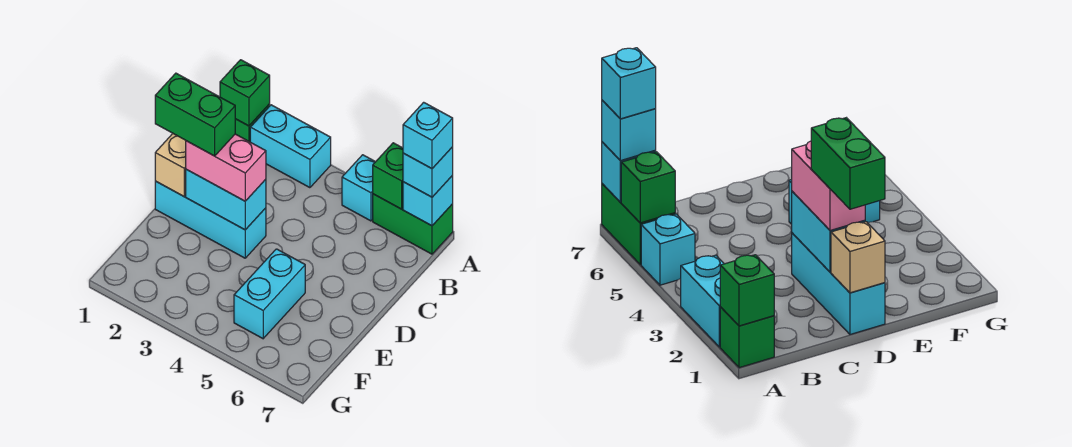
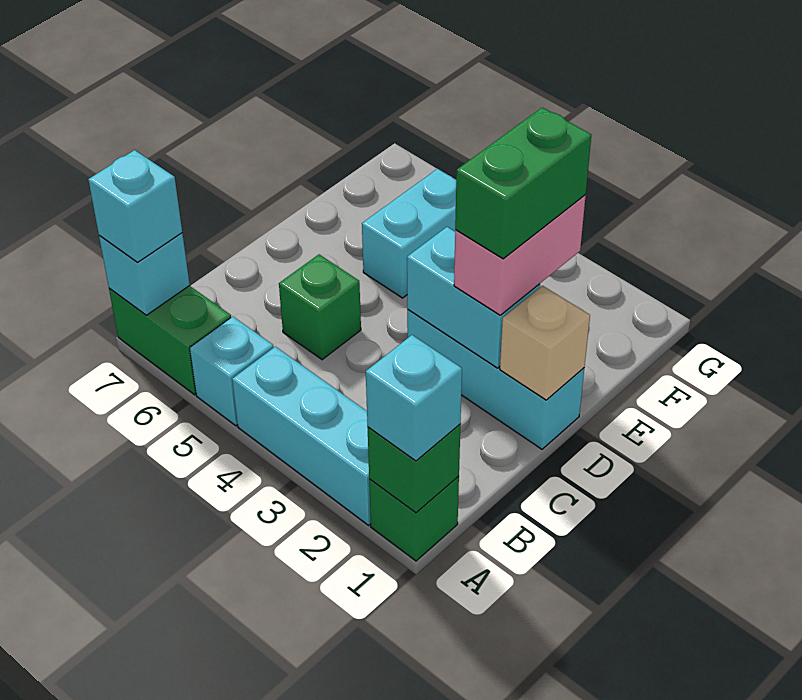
cyan brick A2:A3 level 1 -> cyan brick A2:A4 level 1
green brick A6 level 2 -> green brick C5 level 1
cyan brick A7 level 4 -> cyan brick A1 level 3
green brick D1:D2 level 4 -> green brick D2:E2 level 4
pink brick D2:D3 level 3 -> pink brick D2:E2 level 3

